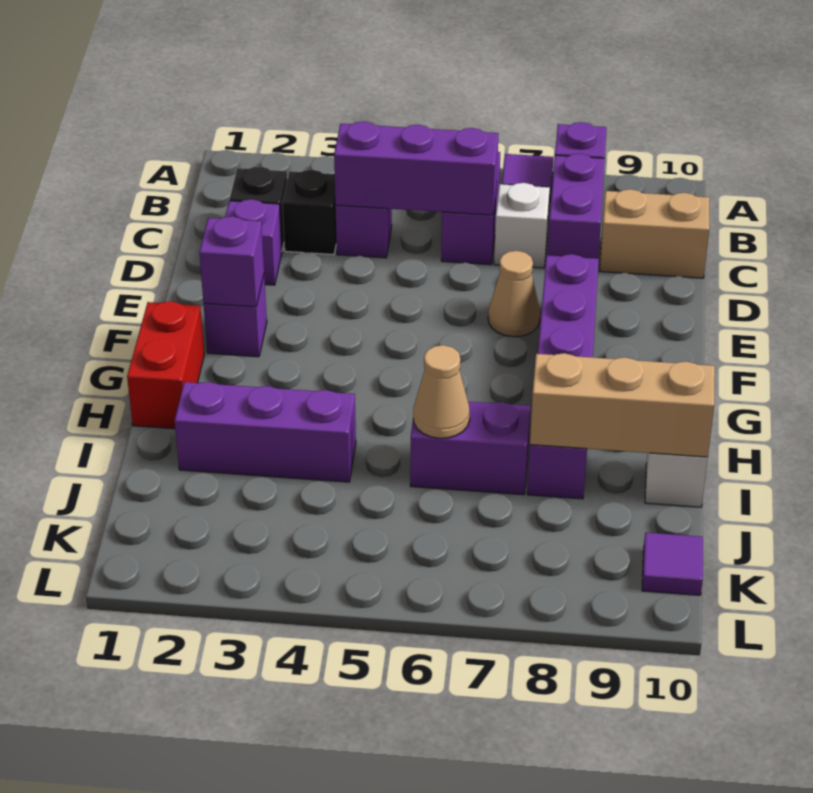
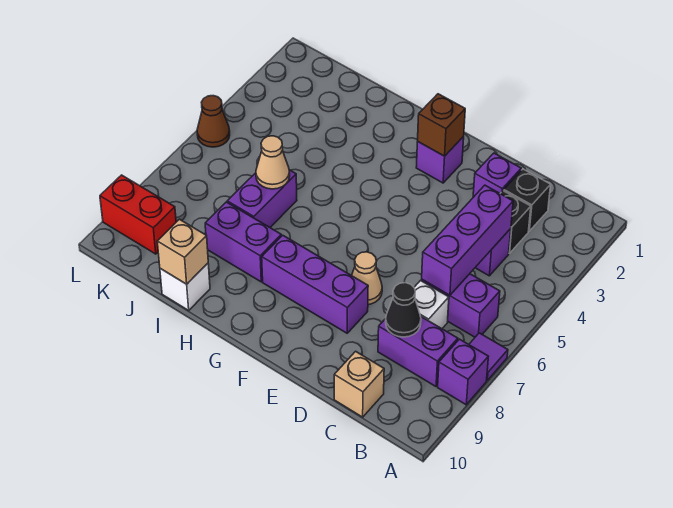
none -> black cone C8 level 2
tan brick C9:C10 level 1 -> tan brick C10 level 1
purple brick F2 level 2 -> brown brick F2 level 2
red brick G1:H1 level 1 -> red brick K9:L9 level 1
purple brick I2:I4 level 1 -> none
tan brick I8:I10 level 2 -> tan brick I10 level 2
purple tile K10 level 1 -> none
none -> brown cone L5 level 1

